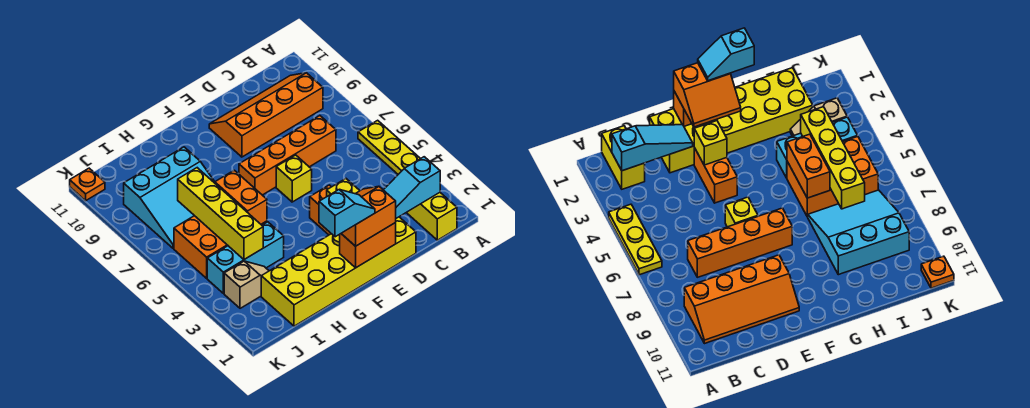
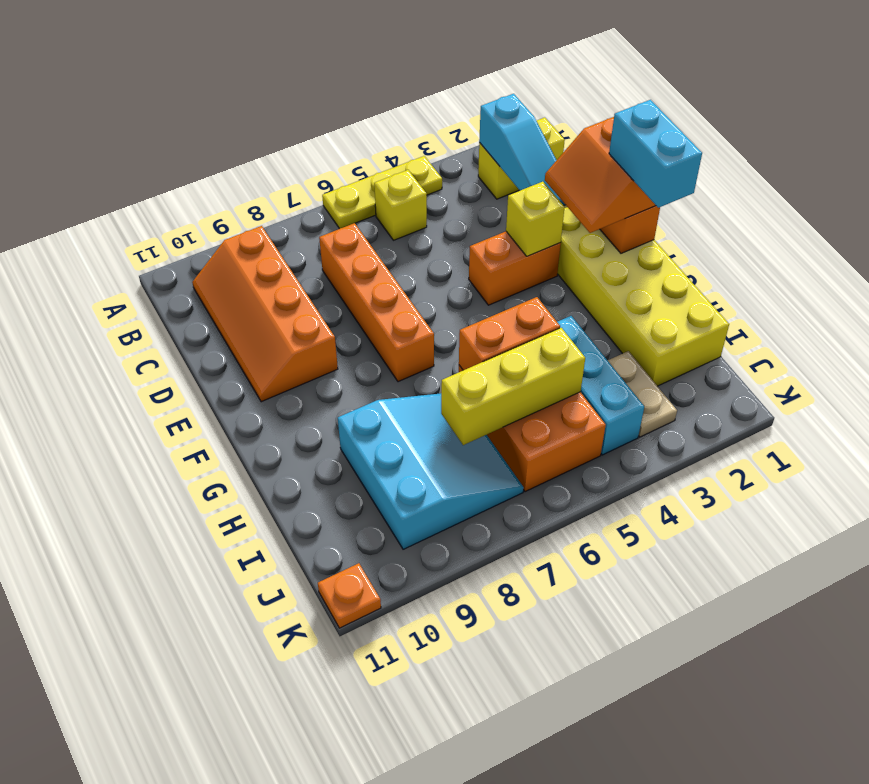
yellow brick E6 level 1 -> yellow brick B5 level 1
cyan slope F1:G1 level 4 top G -> cyan brick F1:G1 level 4
tan slope I3:J3 level 1 top J -> tan plate I3:J3 level 1
yellow brick I4:I7 level 2 -> yellow brick I5:I7 level 2

